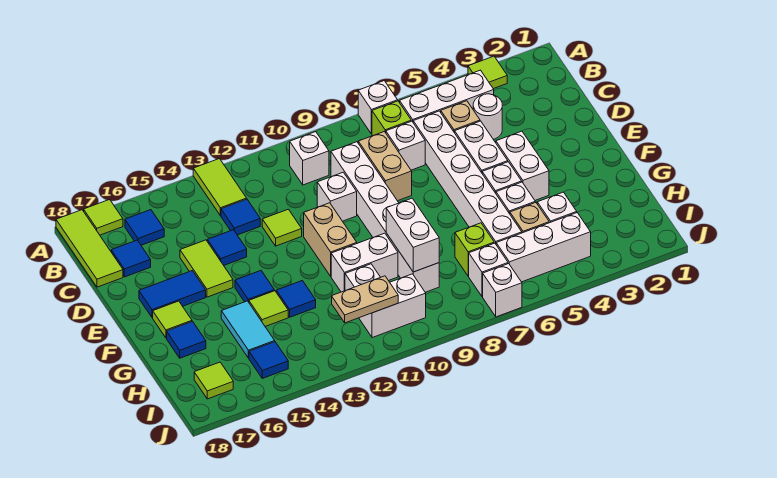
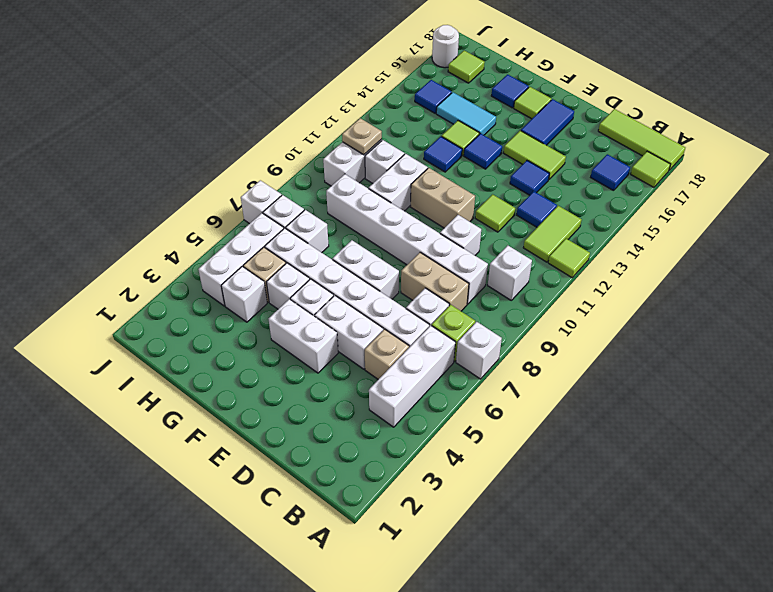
lime tile A3 level 1 -> lime tile A12 level 1
lime tile A13:B13 level 1 -> lime tile B12:B13 level 1
white round brick C4 level 1 -> white round brick J17 level 1
blue tile C17 level 1 -> none
white brick G9:H9 level 2 -> white brick E7:F7 level 1
lime brick H7 level 1 -> white brick H7 level 1
tan plate I11:I12 level 2 -> tan plate I11 level 2

